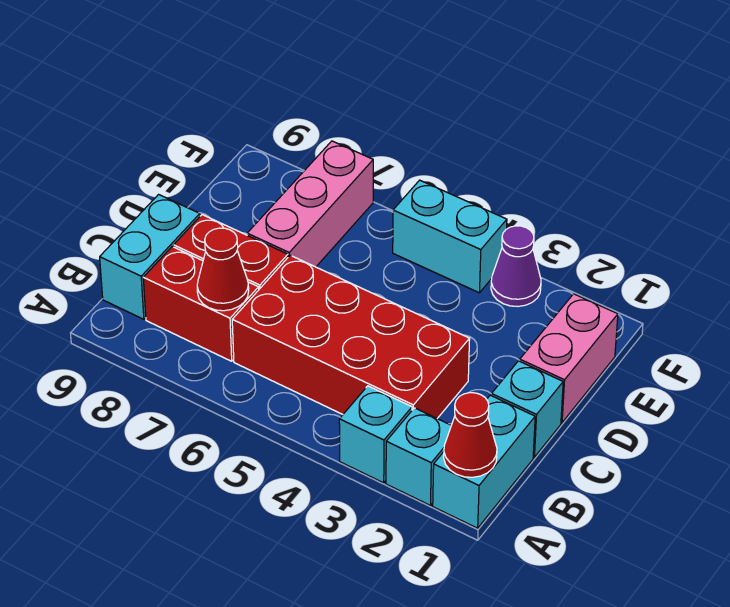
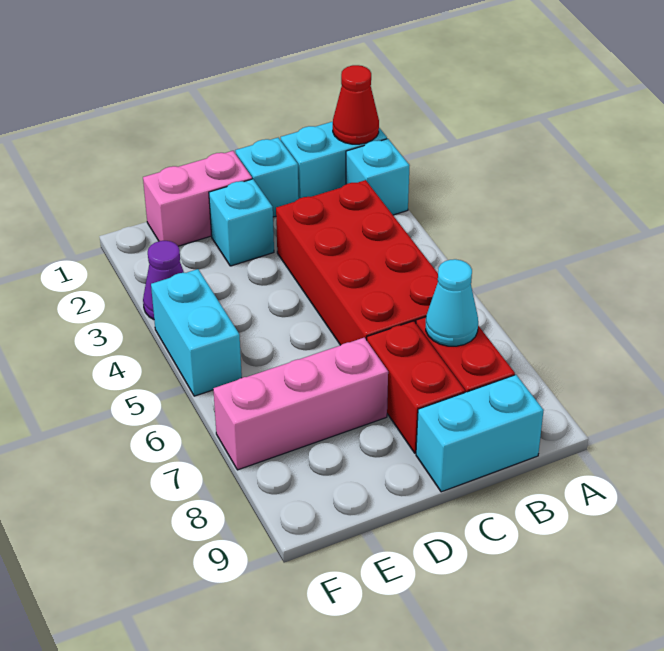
cyan brick A3 level 1 -> cyan brick D2 level 1
red cone B7 level 2 -> cyan cone B7 level 2

